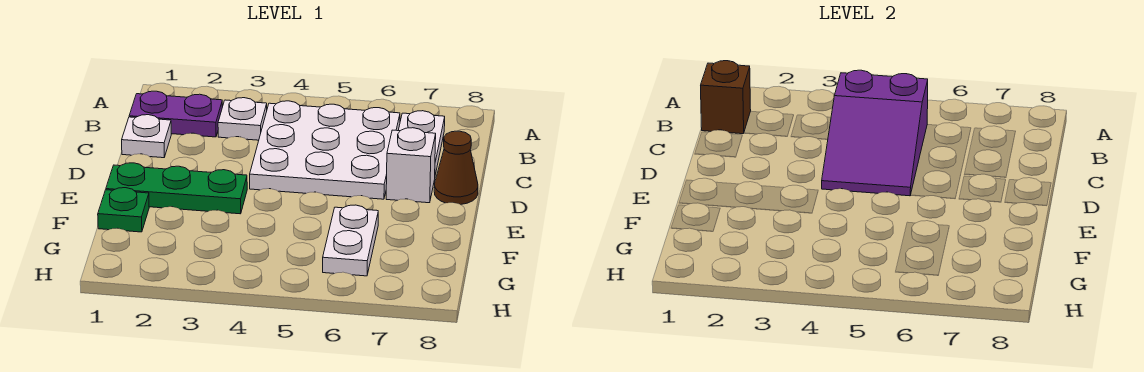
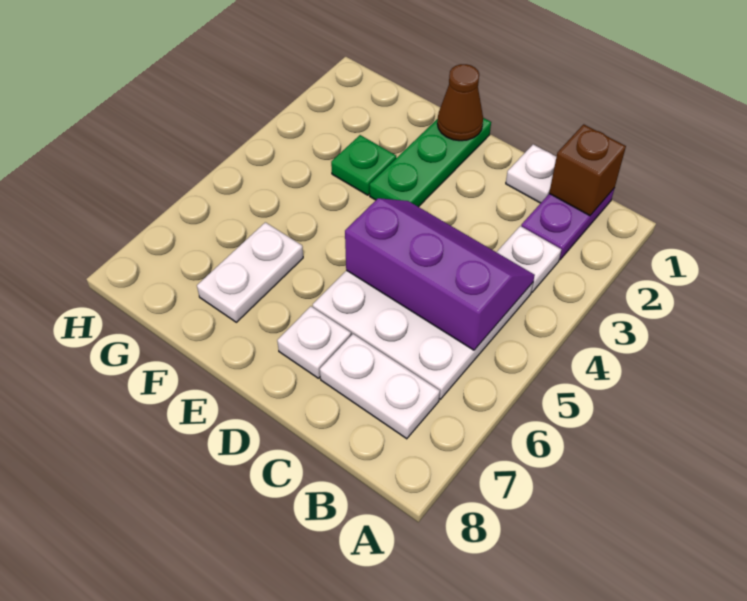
purple slope B4:D5 level 2 top B -> purple slope B4:D5 level 2 top 5
white brick D7 level 1 -> white plate D7 level 1
brown cone D8 level 1 -> brown cone E1 level 2
green plate F1 level 1 -> green plate F3 level 1
white plate F6:G6 level 1 -> white plate F6:F7 level 1

